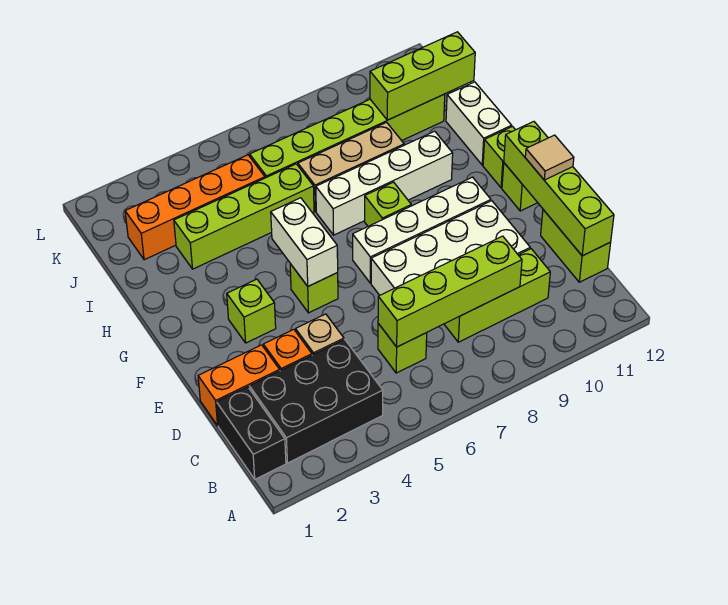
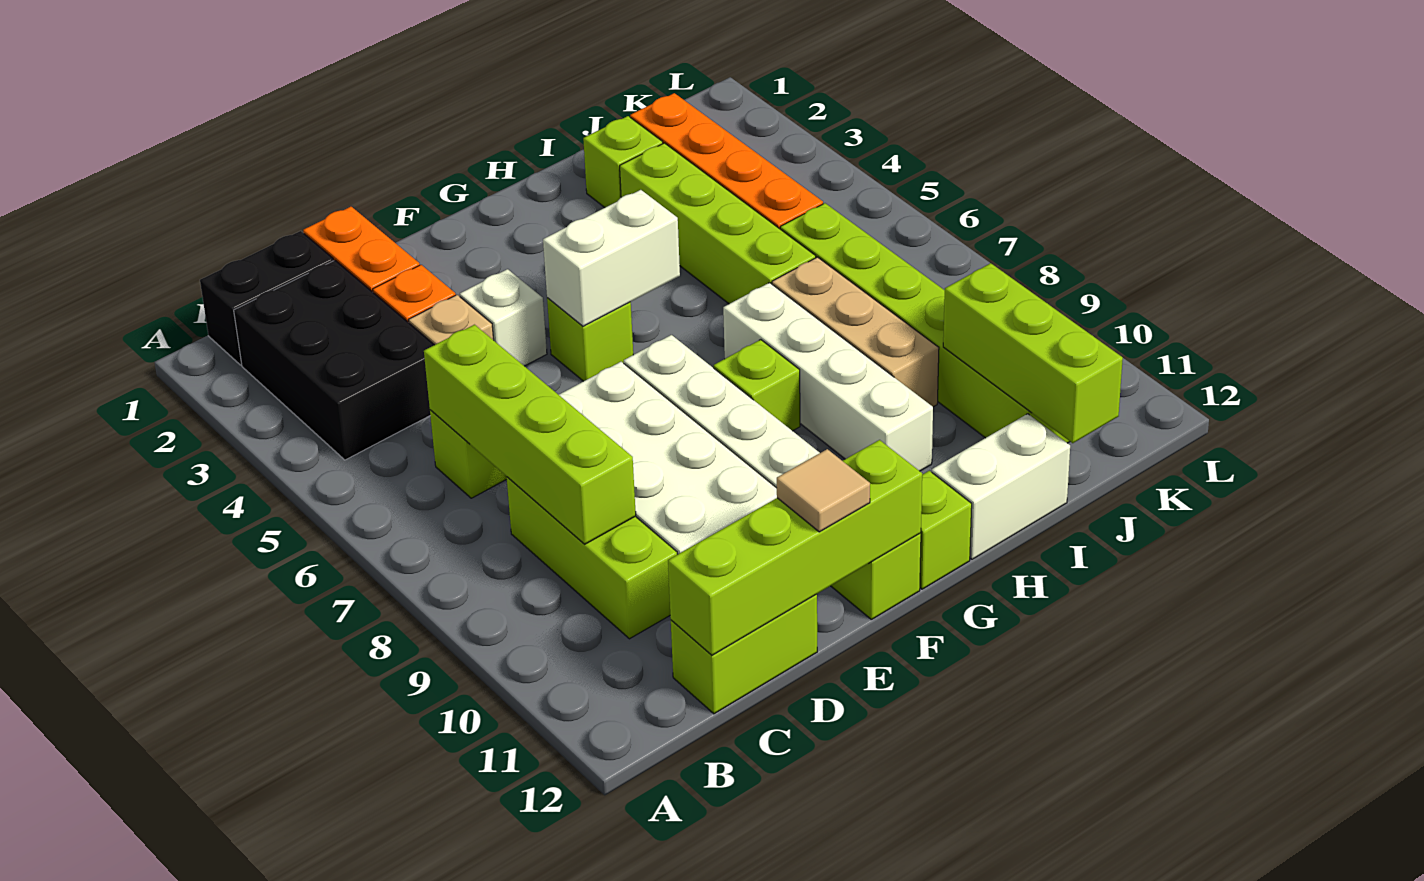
none -> white brick E4 level 1
lime brick F3 level 1 -> lime brick I2 level 1

